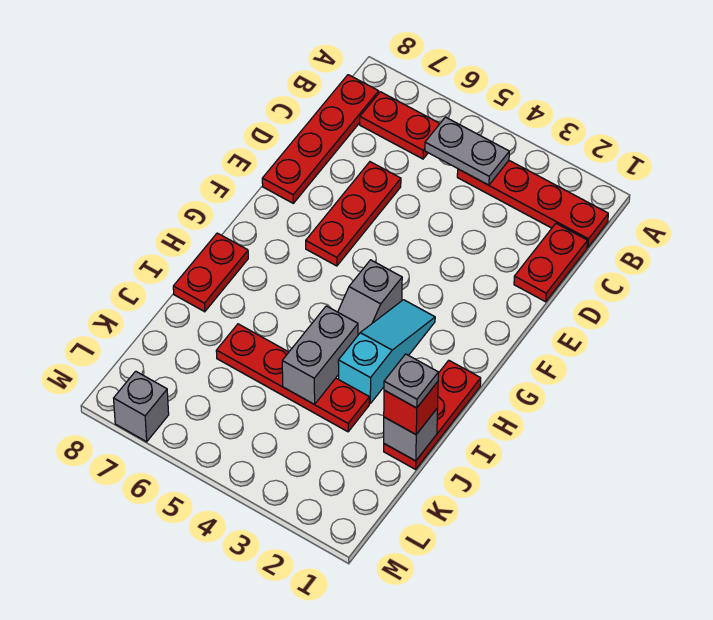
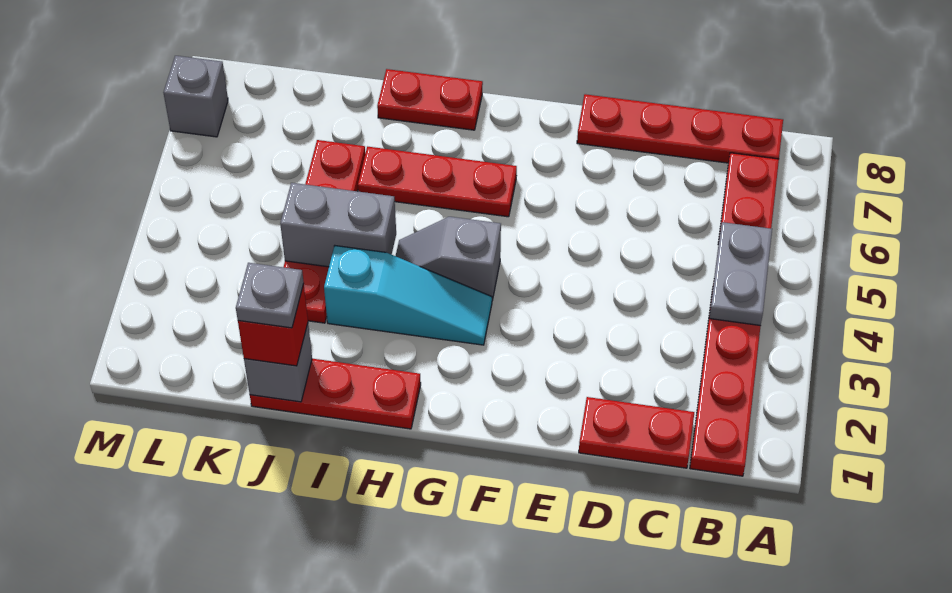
red plate D6:F6 level 1 -> red plate G6:I6 level 1

